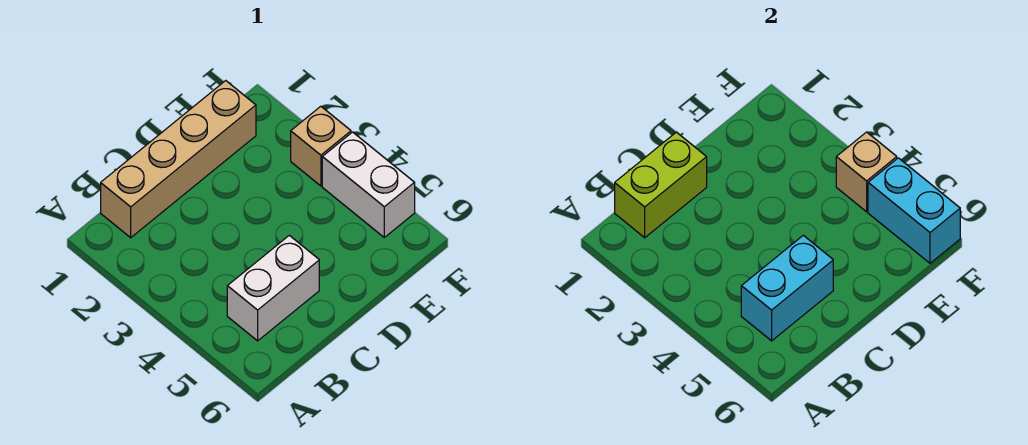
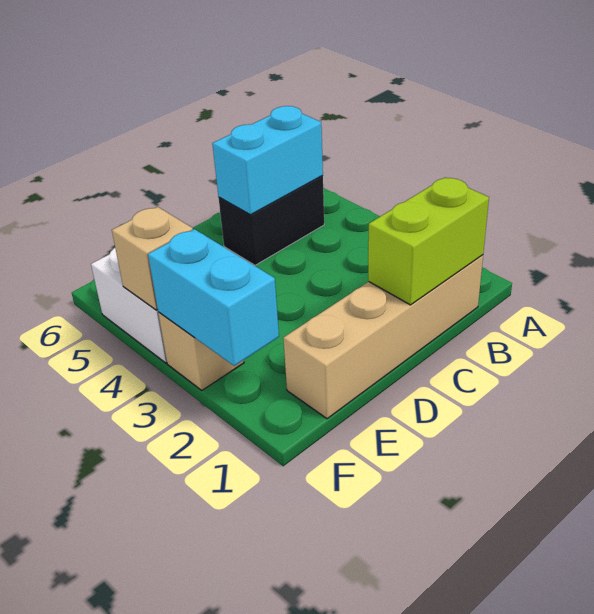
white brick B5:C5 level 1 -> black brick B5:C5 level 1
cyan brick F5:F6 level 2 -> cyan brick F2:F3 level 2

